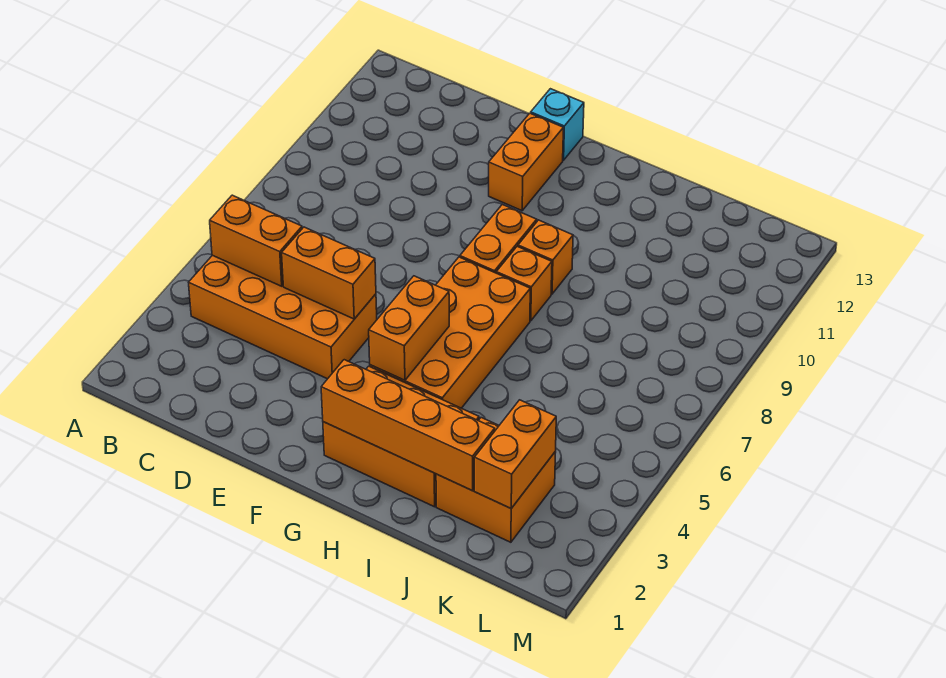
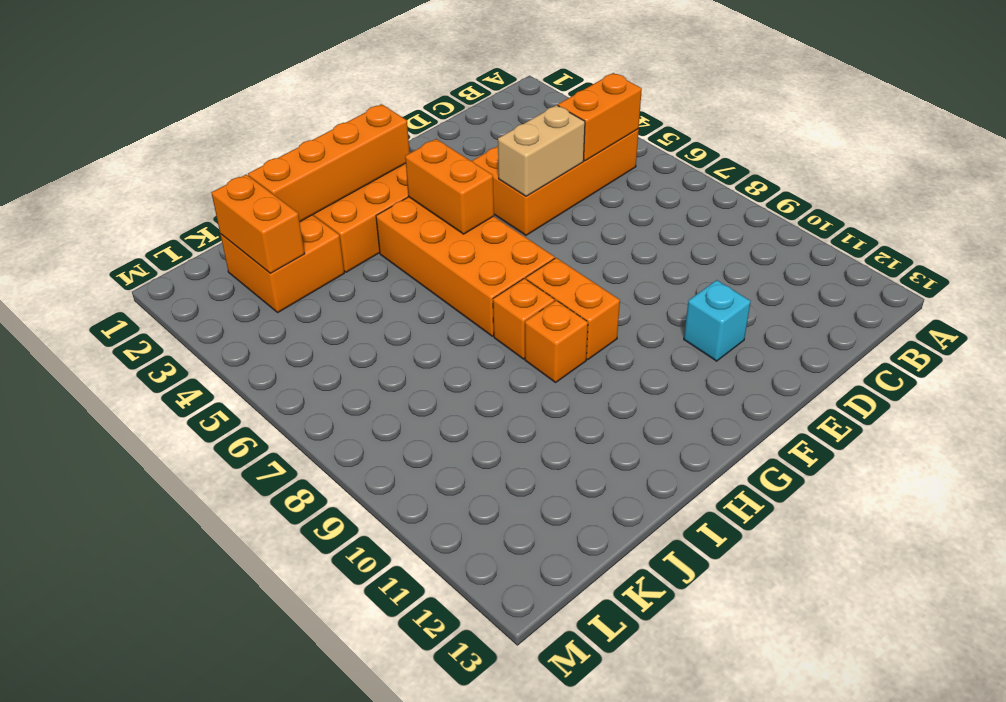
orange brick D5:E5 level 2 -> tan brick D5:E5 level 2
orange brick F11:F12 level 1 -> none
cyan brick F13 level 1 -> cyan brick E11 level 1

